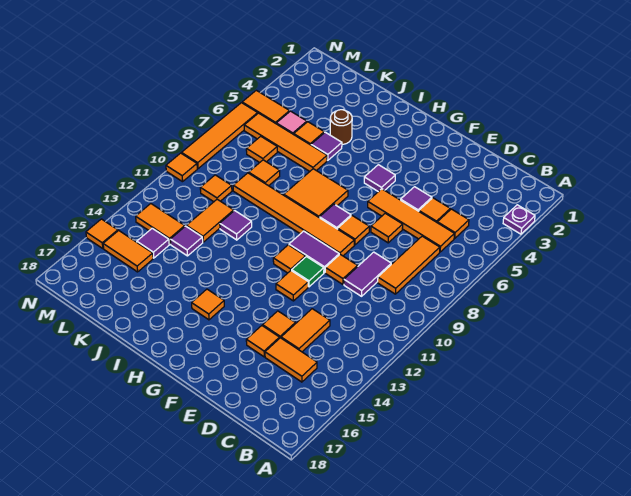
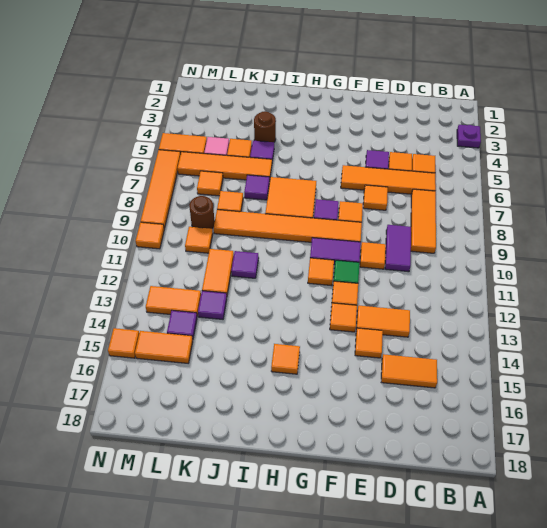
orange tile D13:D14 level 1 -> orange tile D13:E13 level 1
orange tile E15 level 1 -> orange tile F13 level 1
purple tile G5 level 1 -> purple tile J7 level 1
none -> brown round brick L9 level 1

